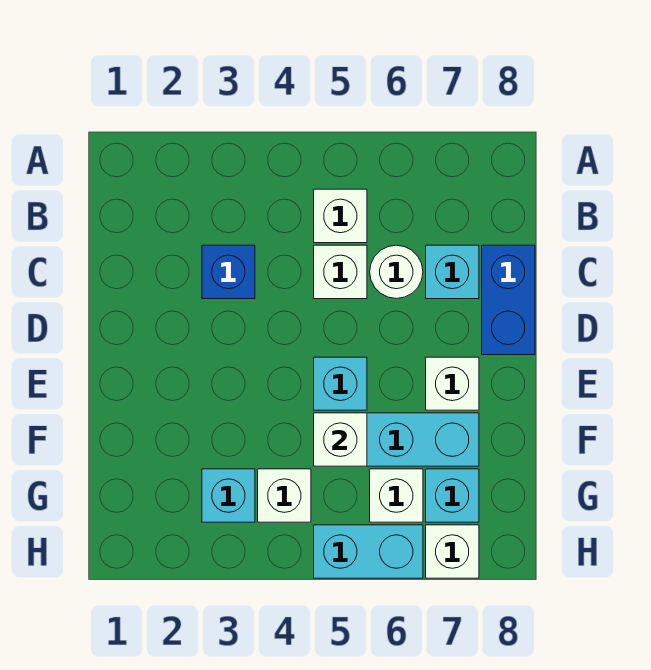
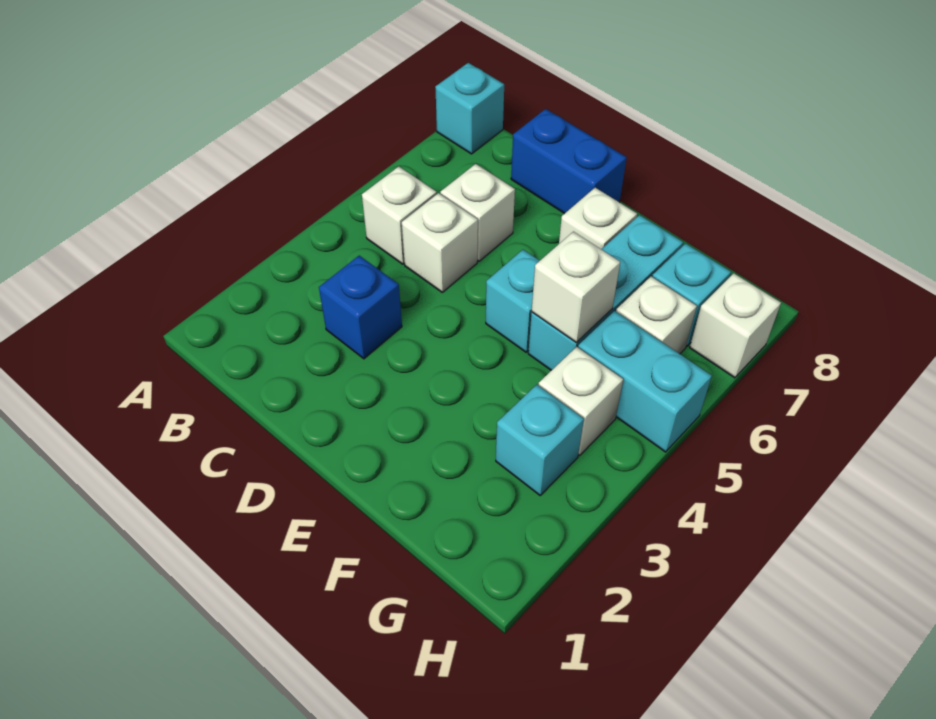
white round brick C6 level 1 -> white brick C6 level 1
cyan brick C7 level 1 -> cyan brick A8 level 1
cyan brick H5:H6 level 1 -> cyan brick G5:H5 level 1

